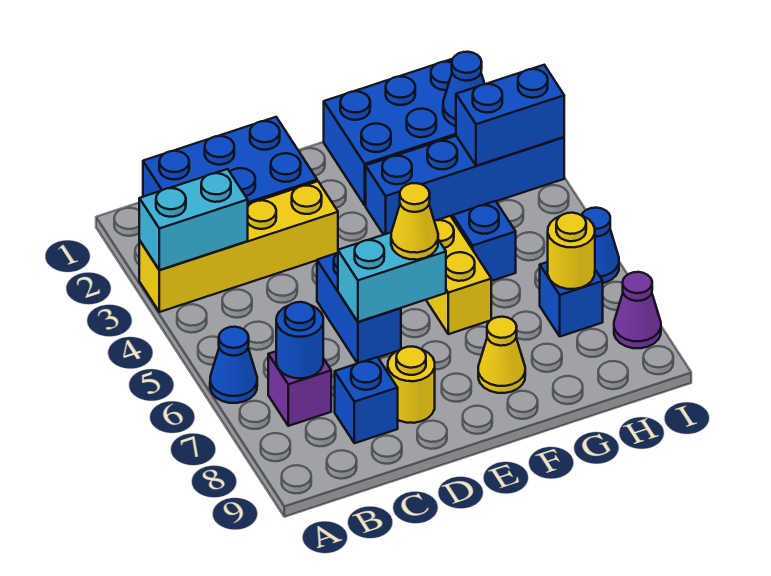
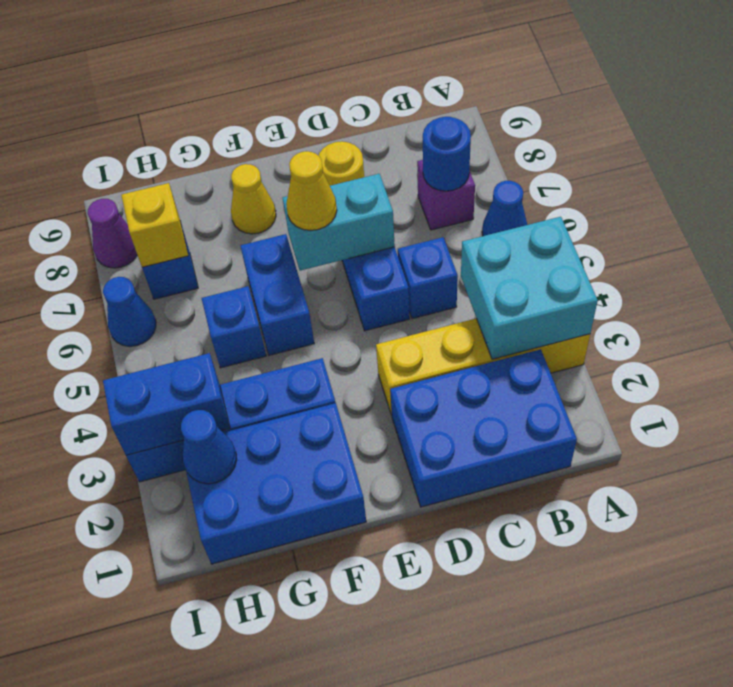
cyan brick A3:B3 level 2 -> cyan brick A3:B4 level 2
blue brick C8 level 1 -> blue brick C5 level 1
yellow brick F5:F6 level 1 -> blue brick F5:F6 level 1
yellow round brick H7 level 2 -> yellow brick H7 level 2

